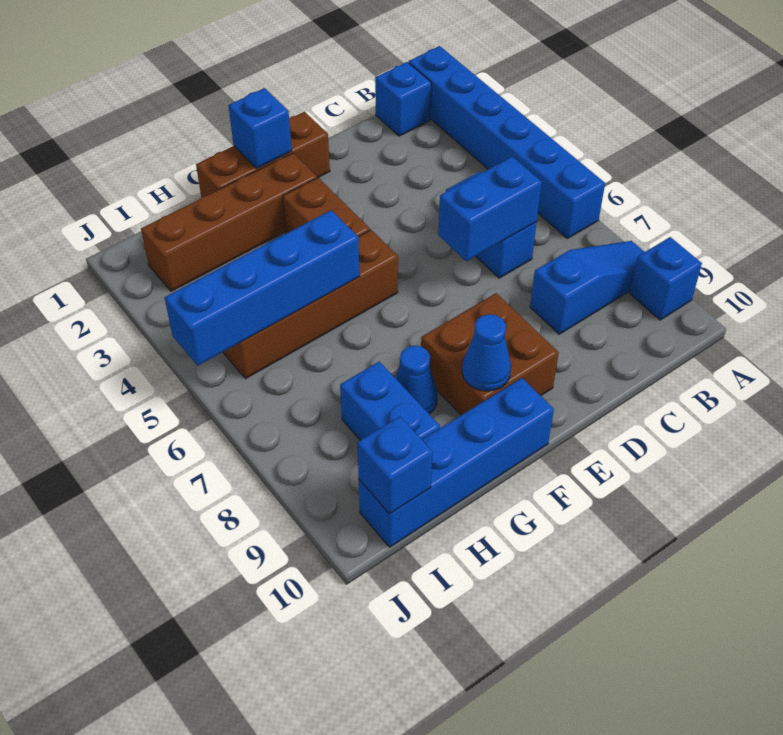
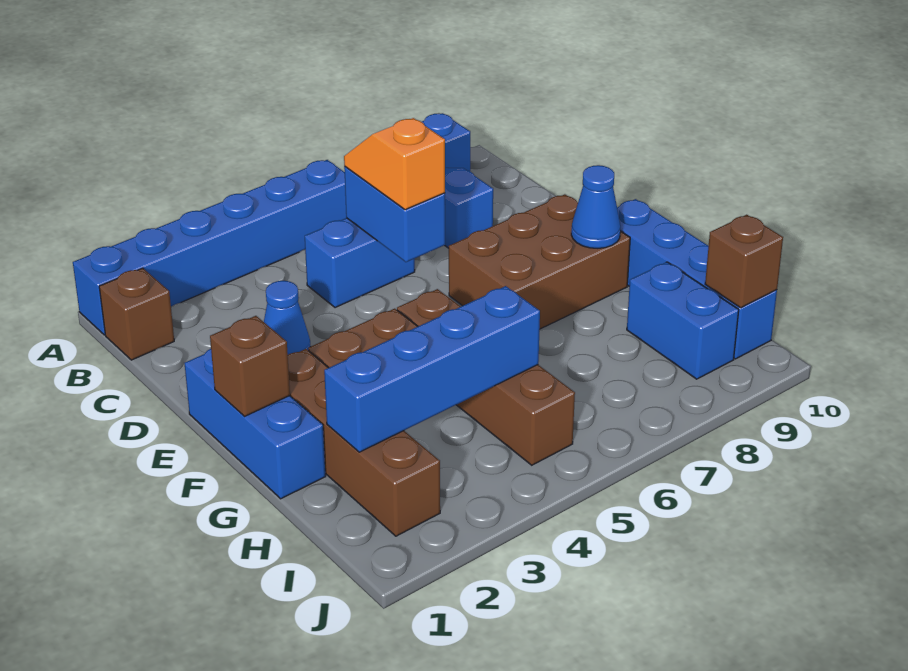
blue brick B1 level 1 -> brown brick B1 level 1
none -> orange slope C6:D6 level 3 top D
brown brick E1:G1 level 1 -> blue brick E1:G1 level 1
brown brick E8:F9 level 1 -> brown brick E7:F9 level 1
blue brick F1 level 2 -> brown brick F1 level 2
blue brick G5:J5 level 2 -> blue brick H2:H5 level 2
blue cone G8 level 1 -> blue cone D3 level 1
blue brick H8:H9 level 1 -> blue brick H9:I9 level 1
blue brick I10 level 2 -> brown brick I10 level 2

